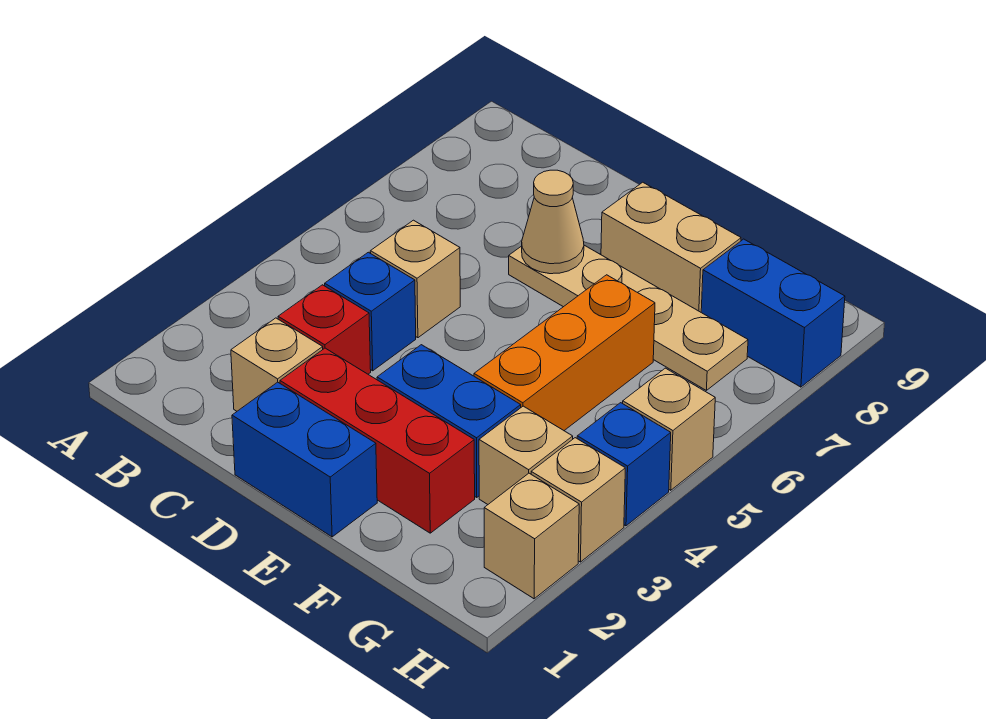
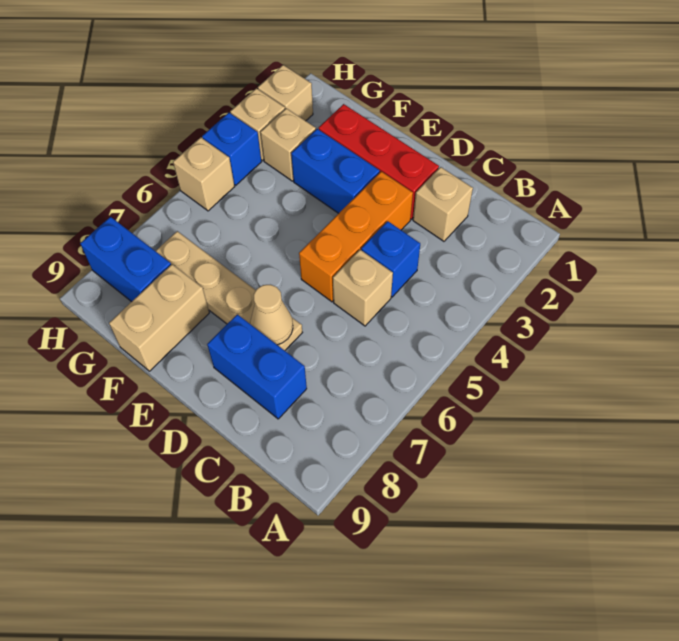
red brick C3 level 1 -> none
blue brick D1:E1 level 1 -> blue brick C8:D8 level 1
tan brick E8:F8 level 1 -> tan brick F8:F9 level 1
orange brick F4:F6 level 1 -> orange brick D3:D5 level 1

